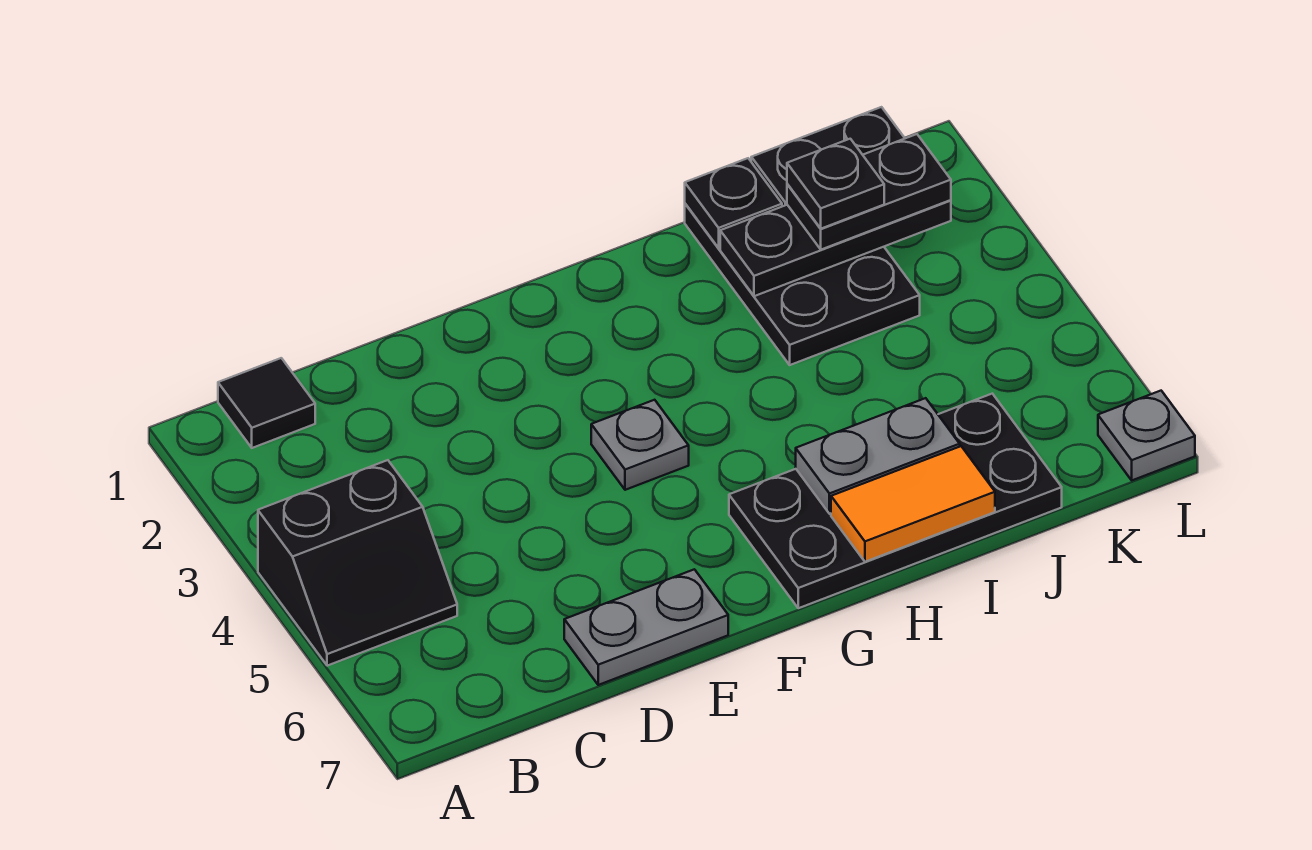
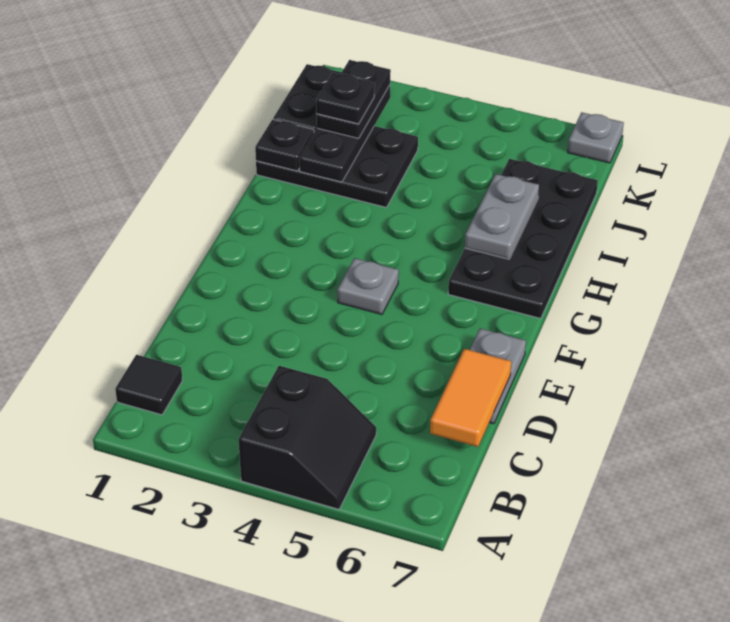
orange tile H7:I7 level 2 -> orange tile C7:D7 level 2

